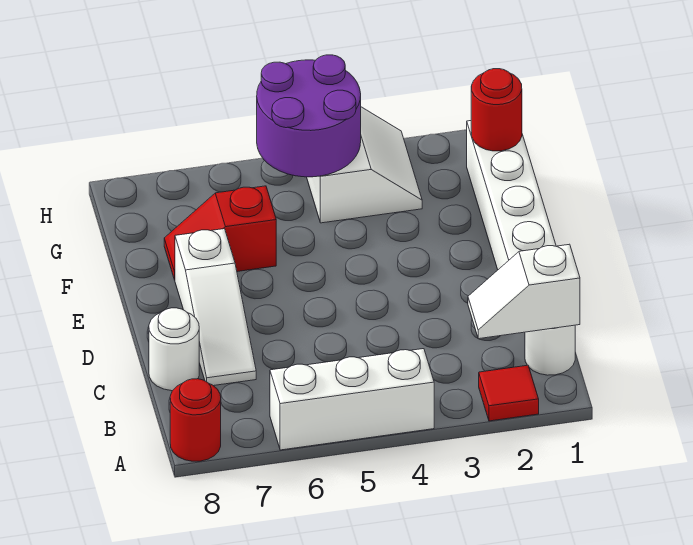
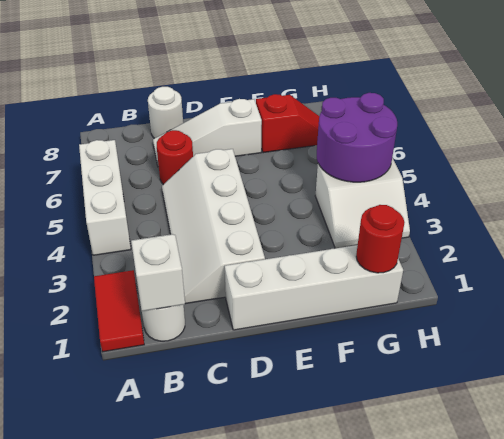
red tile A2 level 1 -> red tile A1:A2 level 1
red round brick A8 level 1 -> red round brick C6 level 1
none -> white slope C2:D5 level 1 top D
red slope F6:F7 level 1 top 6 -> red slope F7:G7 level 1 top F

